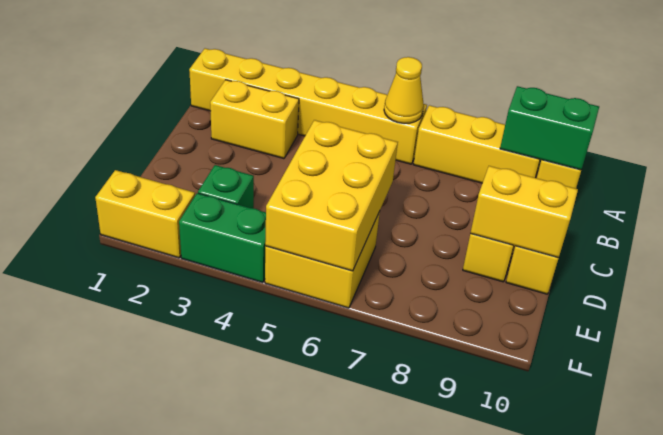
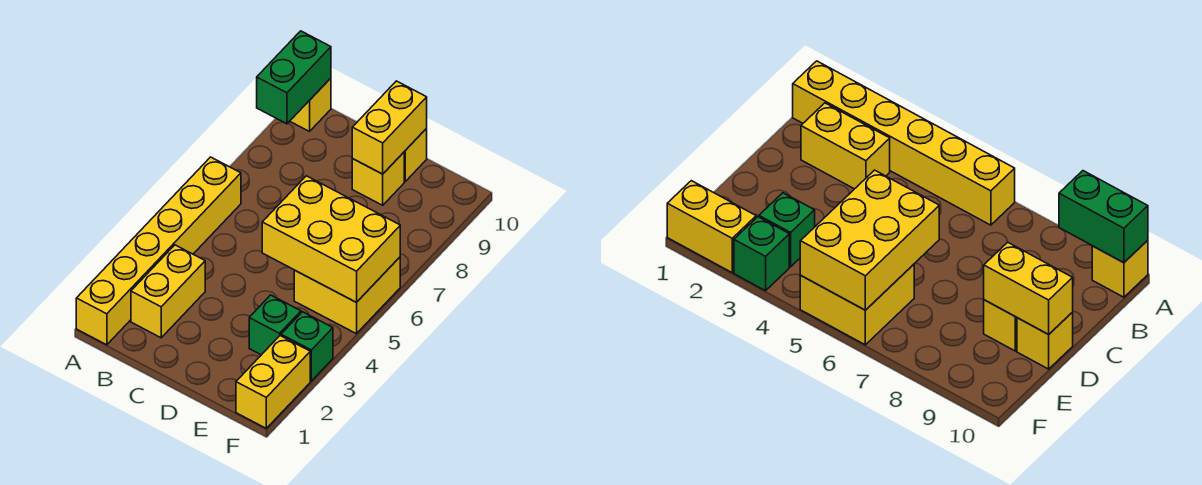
yellow cone A6 level 2 -> none
yellow brick A7:A9 level 1 -> none
green brick F3:F4 level 1 -> green brick F3 level 1

